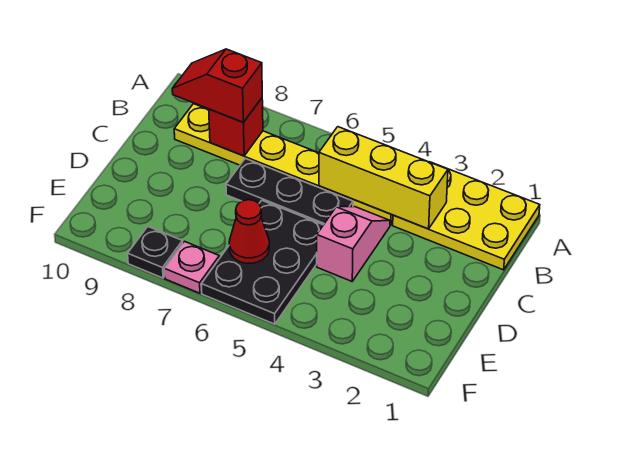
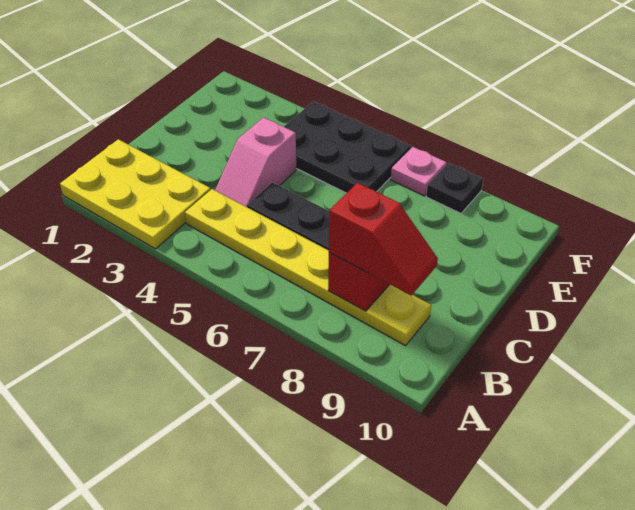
yellow brick B3:B5 level 2 -> none
black plate D5:F6 level 1 -> black plate E4:F6 level 1
red cone E6 level 2 -> none

